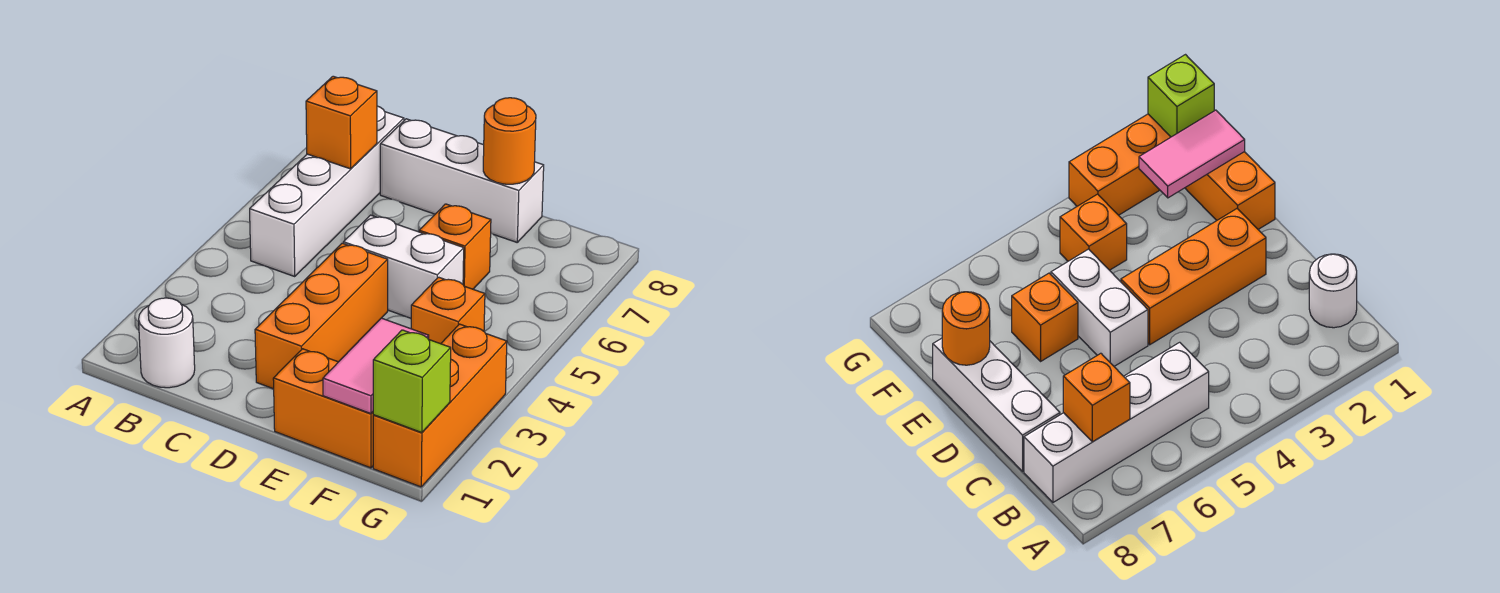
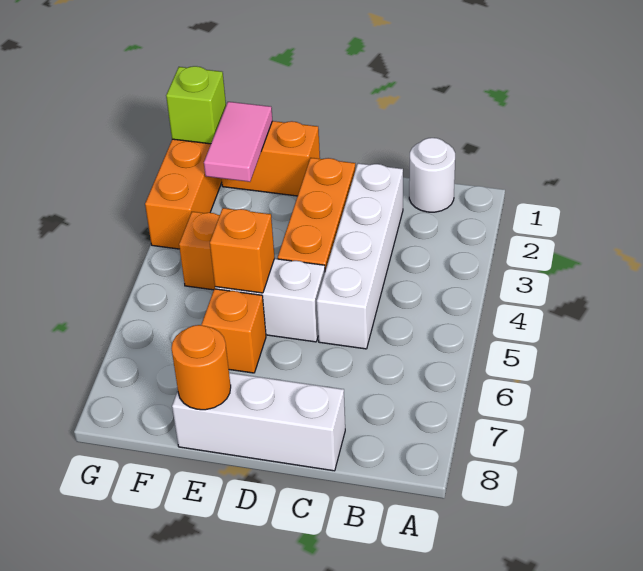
white brick B5:B8 level 1 -> white brick C2:C5 level 1
orange brick B7 level 2 -> orange brick E5 level 2

